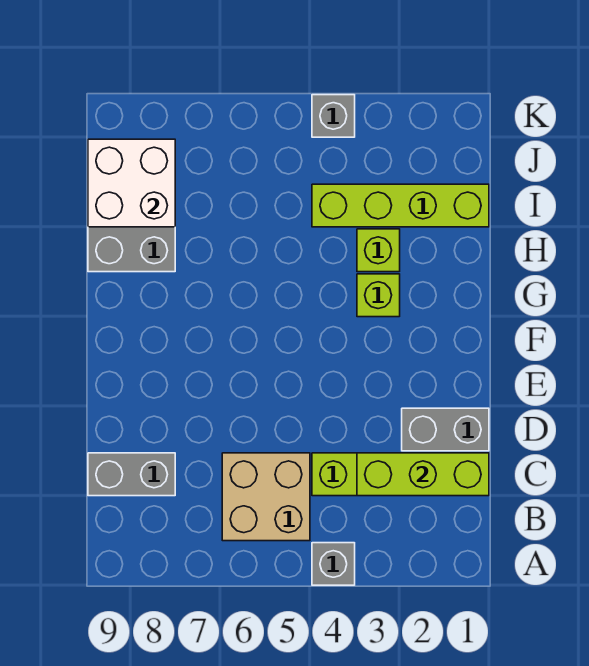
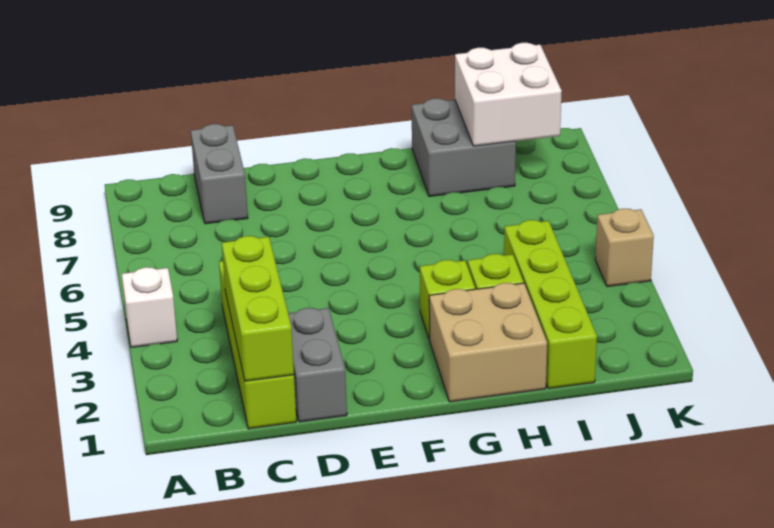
grey brick A4 level 1 -> white brick A4 level 1
tan brick B5:C6 level 1 -> tan brick G1:H2 level 1
grey brick K4 level 1 -> tan brick K4 level 1

